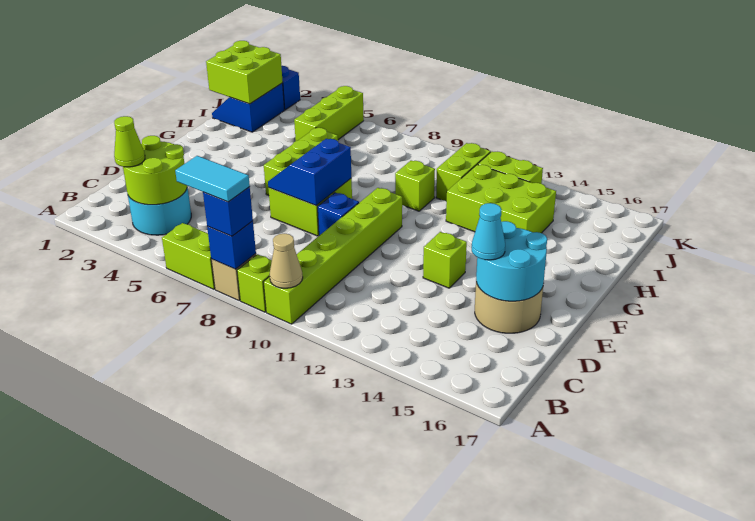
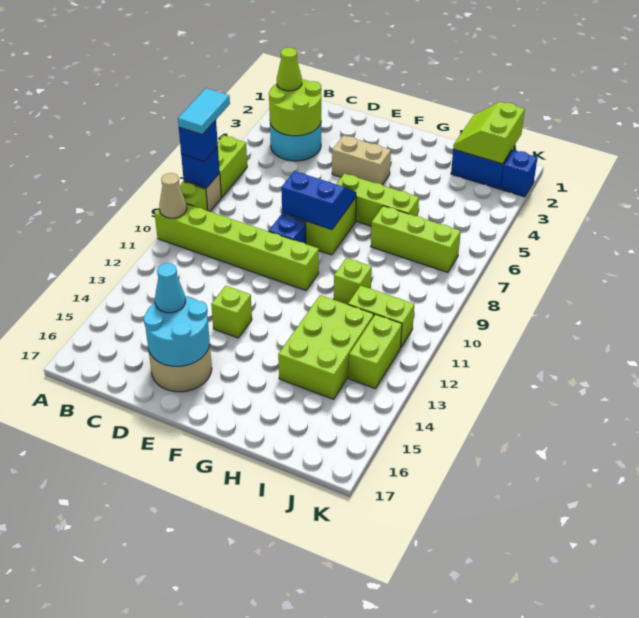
none -> tan brick E4:F4 level 1
lime brick I1:J2 level 2 -> lime slope I1:J2 level 2 top J
lime brick I5:K5 level 1 -> lime brick H7:J7 level 1

